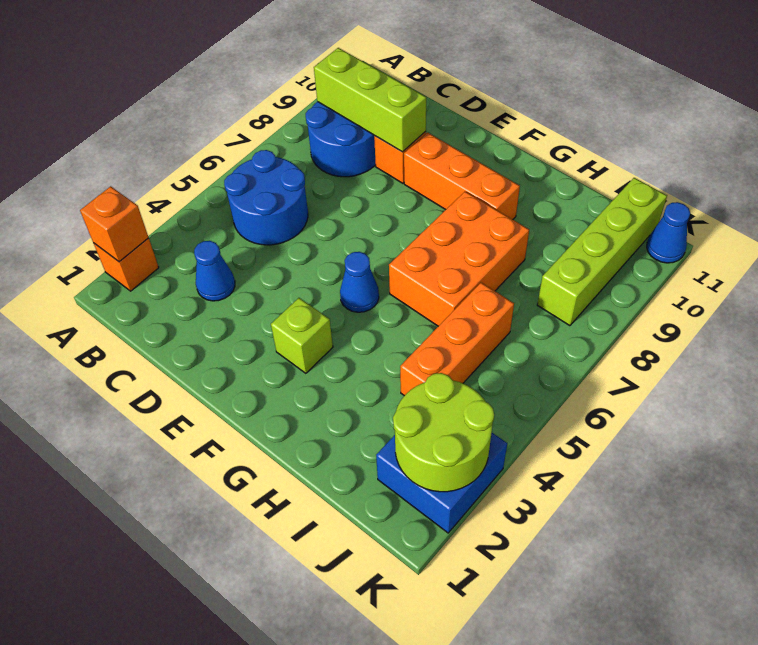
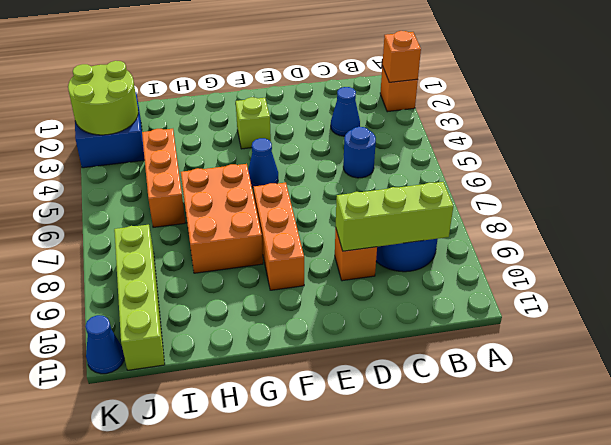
blue round brick B5:C6 level 1 -> blue round brick C5 level 1
orange brick E9:G9 level 1 -> orange brick F7:F9 level 1

